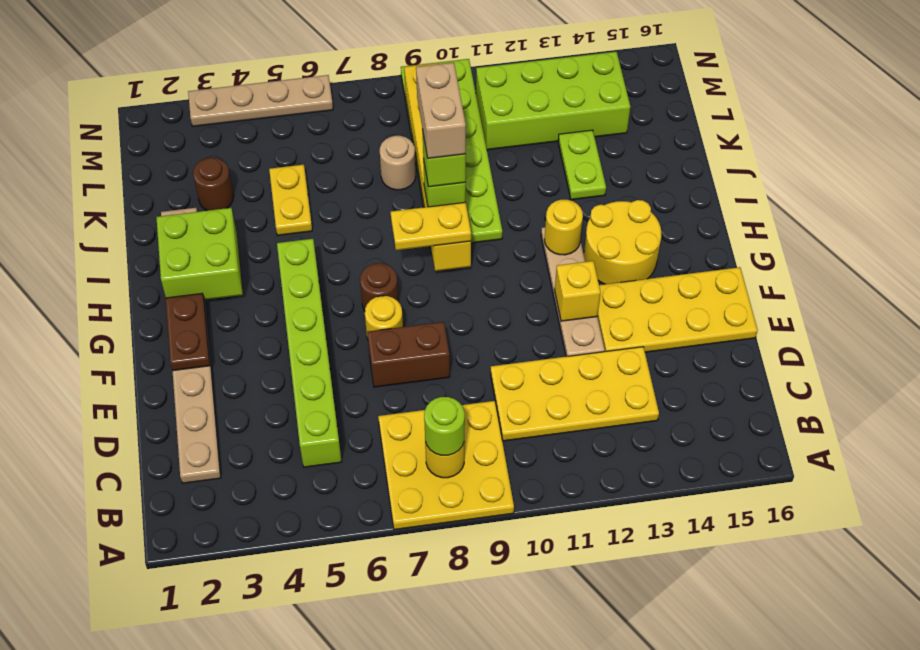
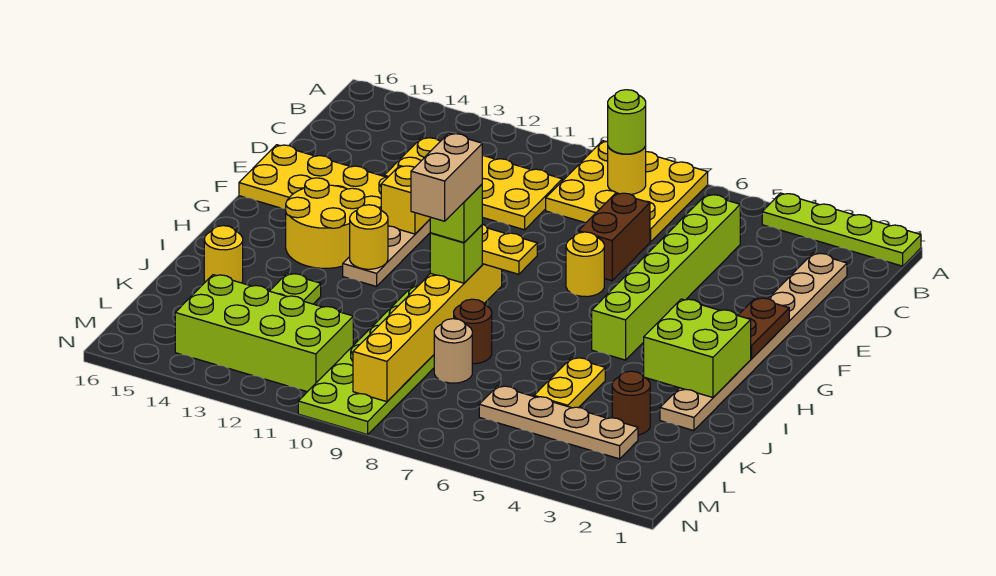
none -> lime plate A1:A4 level 1
brown brick E7:E8 level 1 -> brown brick D7:E7 level 1
brown round brick G7 level 1 -> brown round brick J8 level 1
none -> yellow round brick J15 level 1
tan plate N3:N6 level 1 -> tan plate L3:L6 level 1

